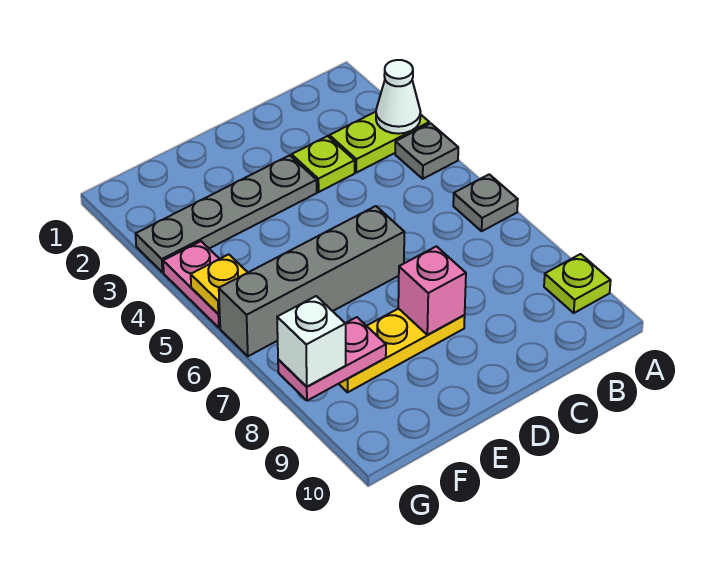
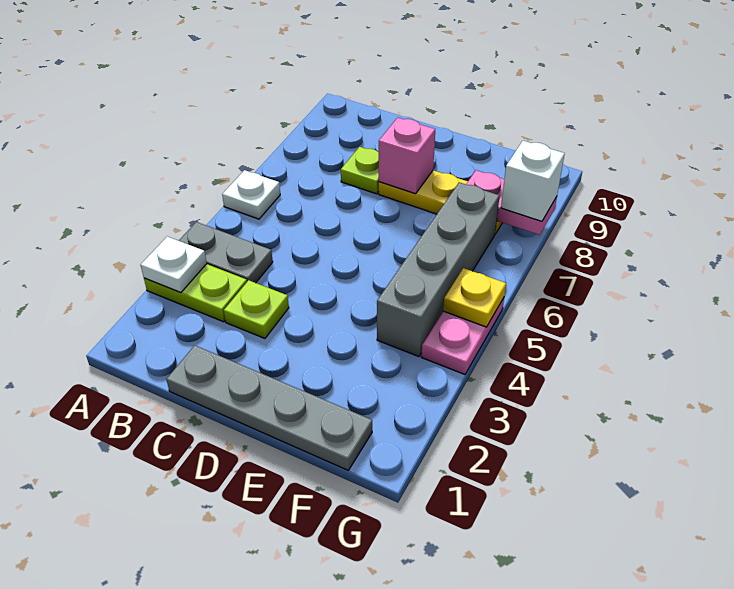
white cone A3 level 2 -> white plate A3 level 2
grey plate A4 level 1 -> grey plate A4:B4 level 1
grey plate A6 level 1 -> white plate A6 level 1
lime plate A9 level 1 -> lime plate C8 level 1
grey plate D3:G3 level 1 -> grey plate C1:F1 level 1
grey brick D6:G6 level 1 -> grey brick F4:F7 level 1

